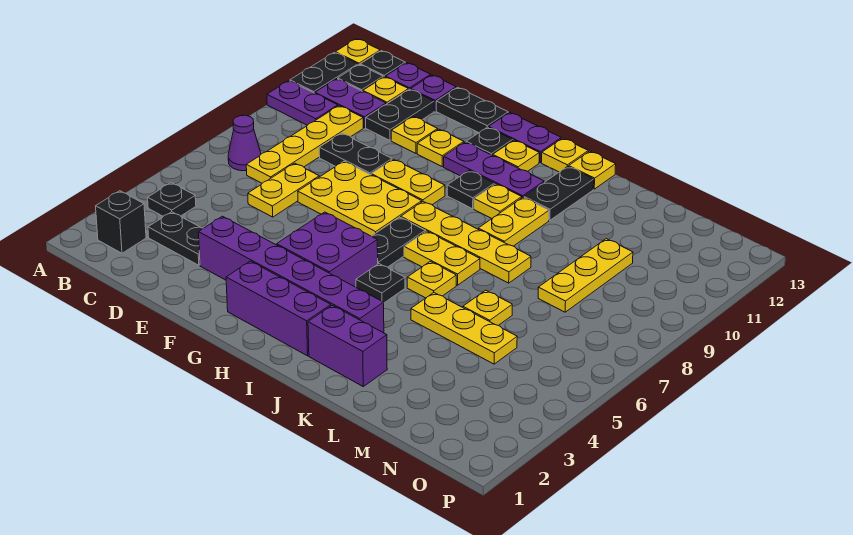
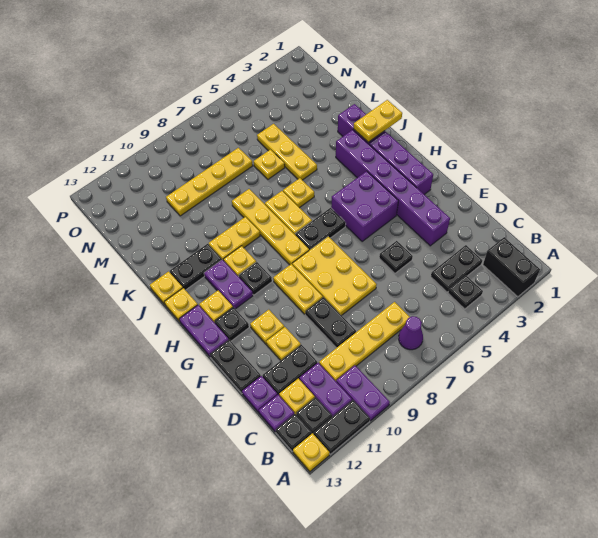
black brick B2 level 1 -> black brick A2:B2 level 1
black plate C3:D3 level 1 -> black plate C3:C4 level 1
yellow plate D6:D7 level 1 -> yellow plate J1:J2 level 2
purple plate G11:I11 level 1 -> purple plate H11:I11 level 1
black plate I5 level 1 -> black plate E5 level 1
yellow plate M8:M10 level 1 -> yellow plate M7:M10 level 1

